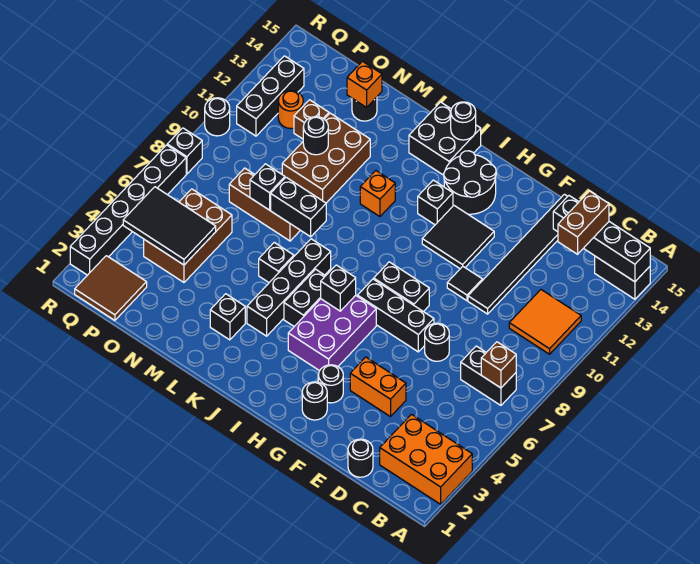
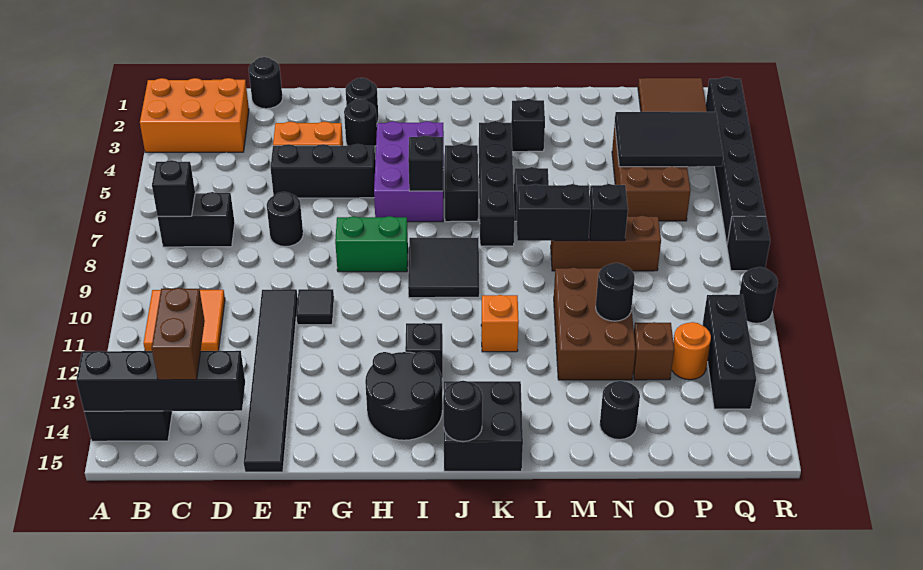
brown brick B7 level 2 -> black brick B7 level 2
black brick F7:H7 level 1 -> black brick E5:G5 level 1
black brick G8:H8 level 1 -> green brick G8:H8 level 1
black tile G11:H12 level 1 -> black tile I8:J9 level 1
orange brick N14 level 2 -> none

